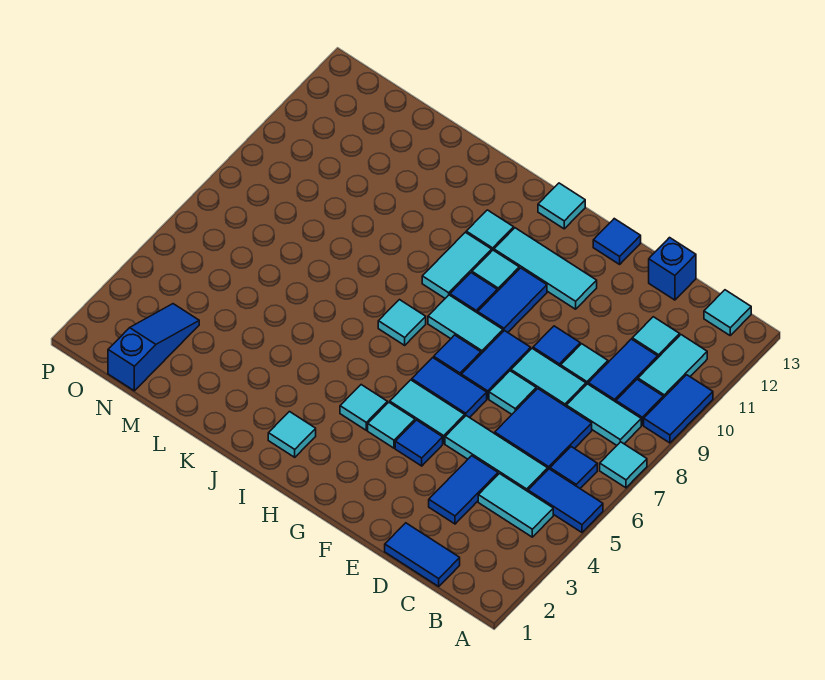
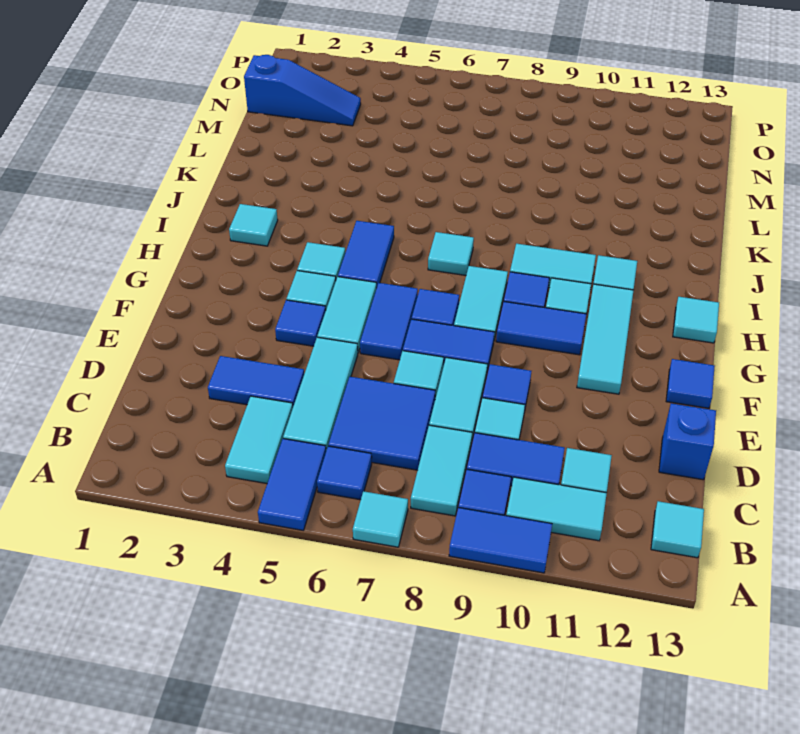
blue tile C1:D1 level 1 -> blue tile H5:I5 level 1

